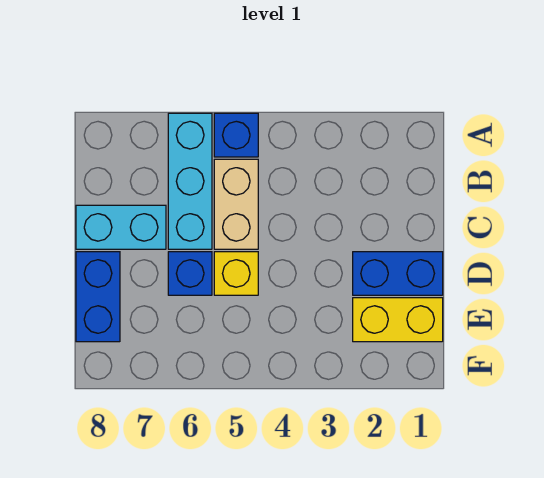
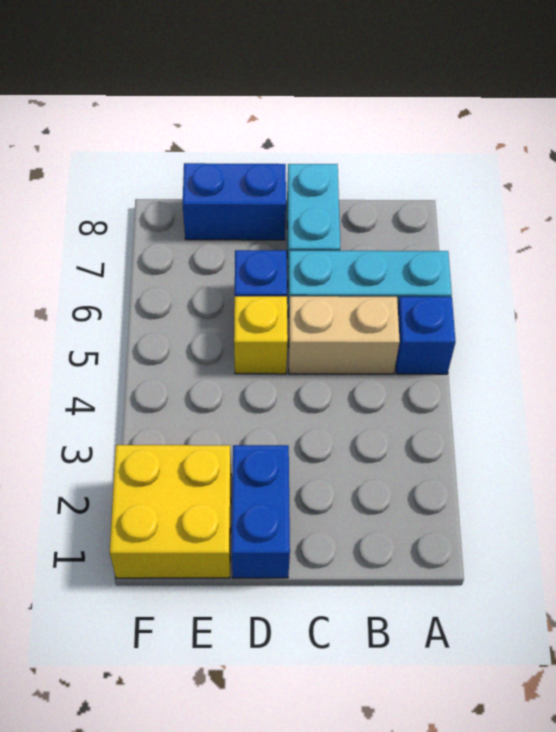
yellow brick E1:E2 level 1 -> yellow brick E1:F2 level 1

